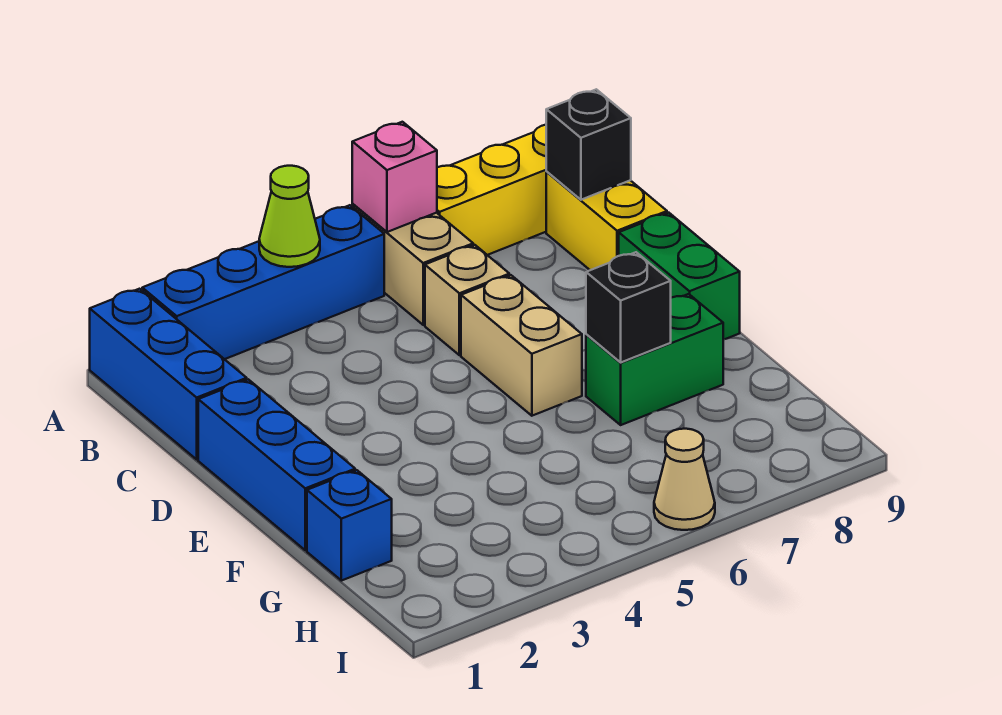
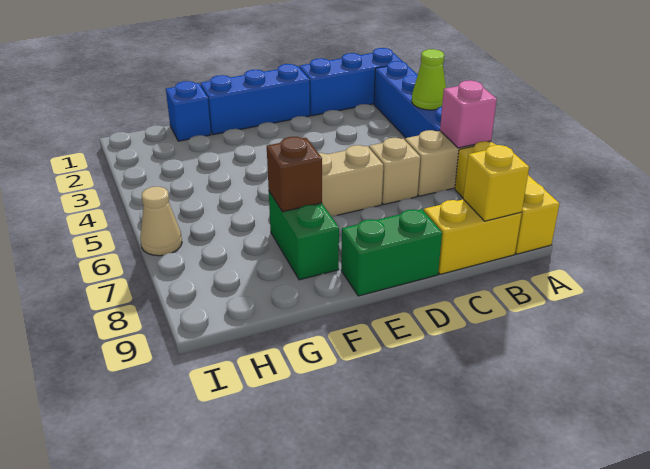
black brick B9 level 2 -> yellow brick B9 level 2
black brick F7 level 2 -> brown brick F7 level 2

